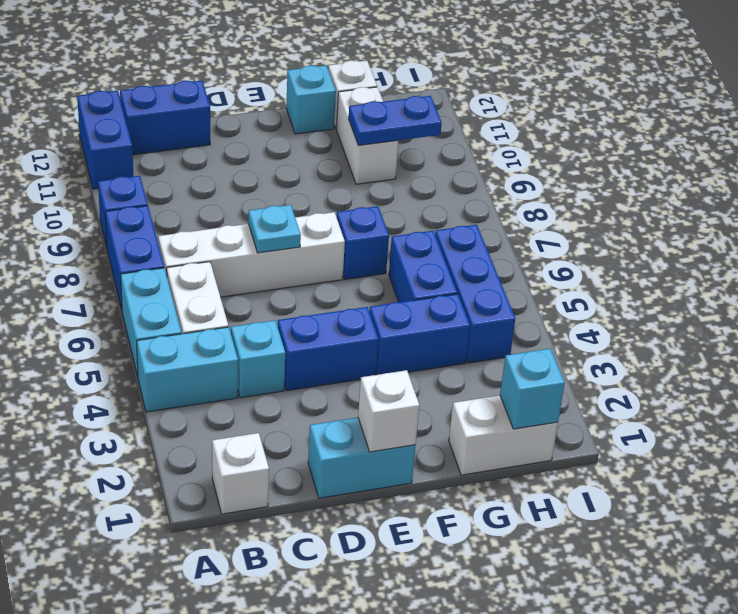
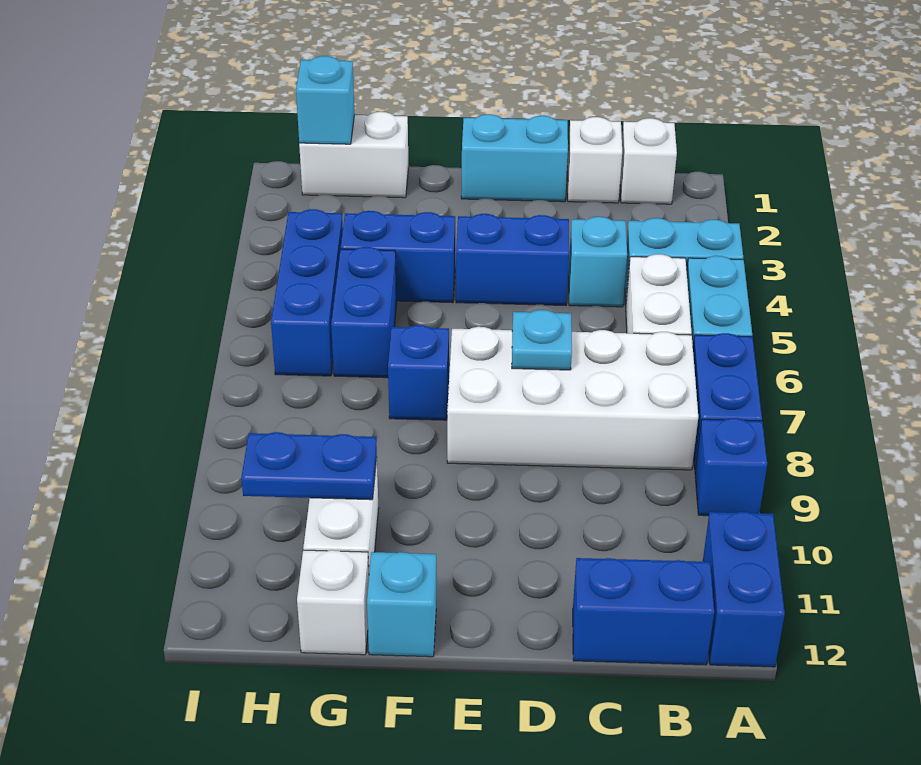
white brick B7:E7 level 1 -> white brick B7:E8 level 1
white brick E1 level 2 -> white brick C1 level 1

